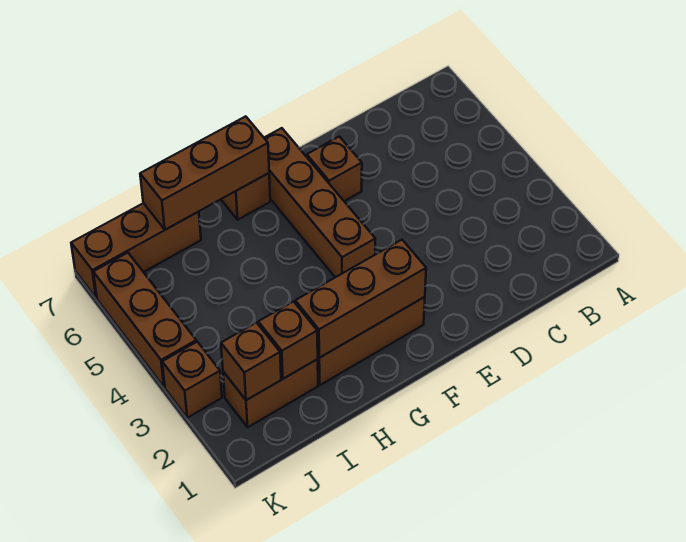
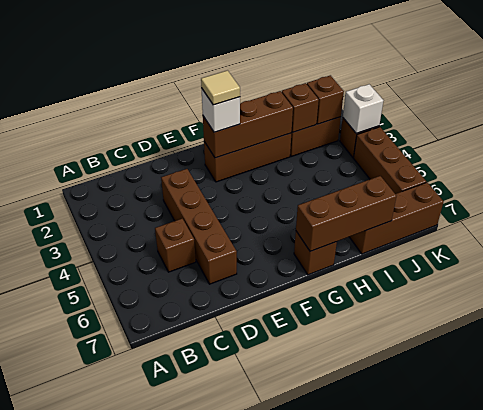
brown brick E6 level 1 -> brown brick C5 level 1
none -> white brick F2 level 3
none -> tan tile F2 level 4
brown brick F4:F7 level 1 -> brown brick D3:D6 level 1
none -> white brick K3 level 2

